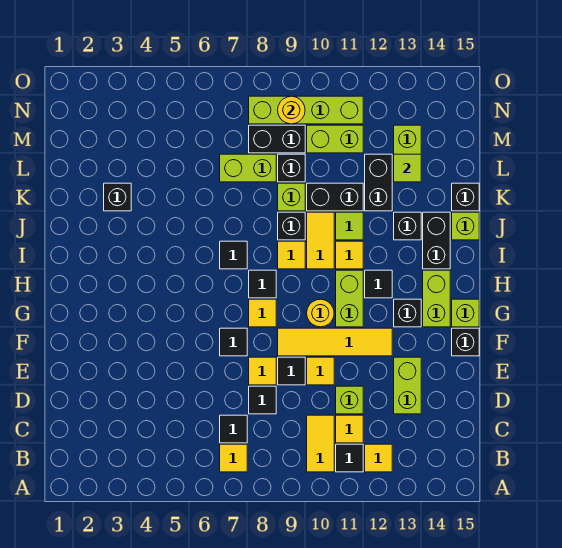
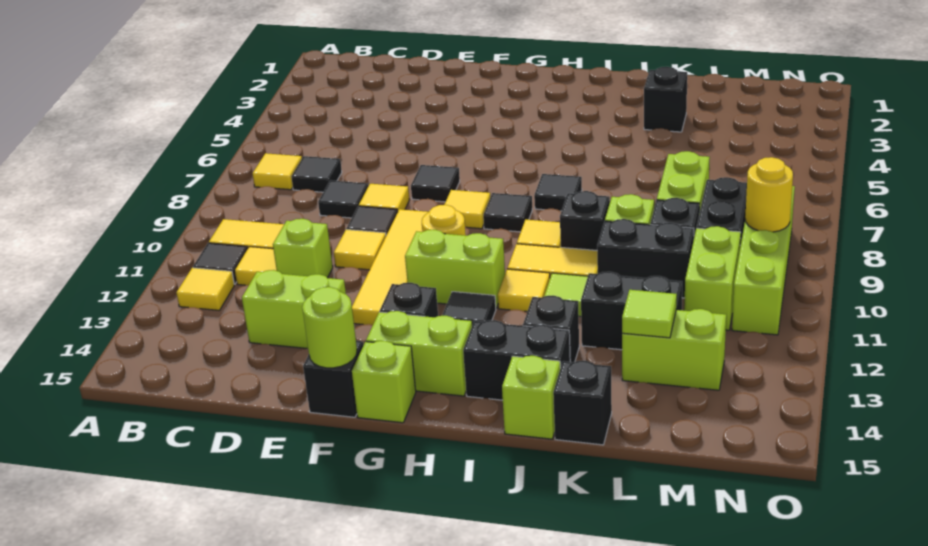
none -> lime round brick F15 level 2
black brick K10:K11 level 1 -> black brick K10:L10 level 1

